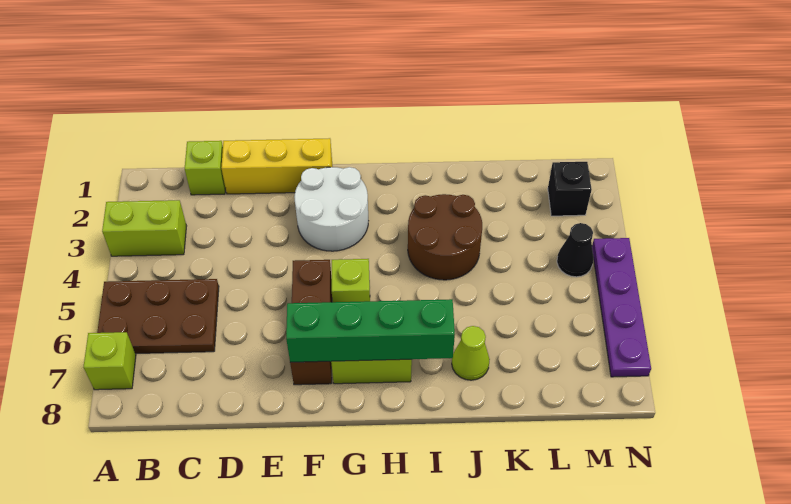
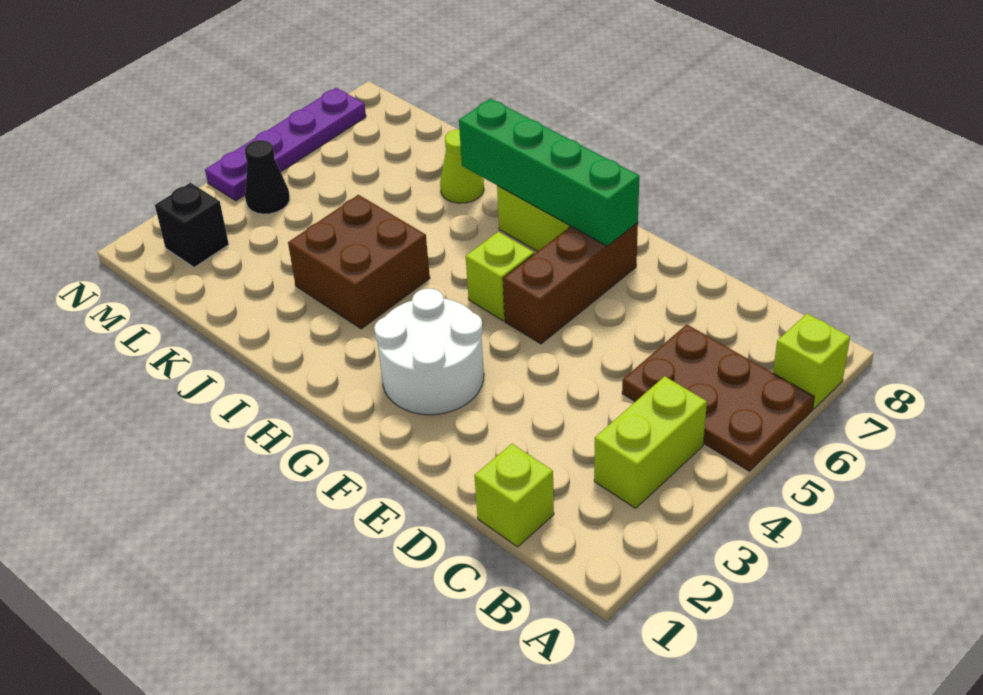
lime brick A3:B3 level 1 -> lime brick B3:B4 level 1
yellow brick D1:F1 level 1 -> none
brown round brick I3:J4 level 1 -> brown brick I3:J4 level 1

